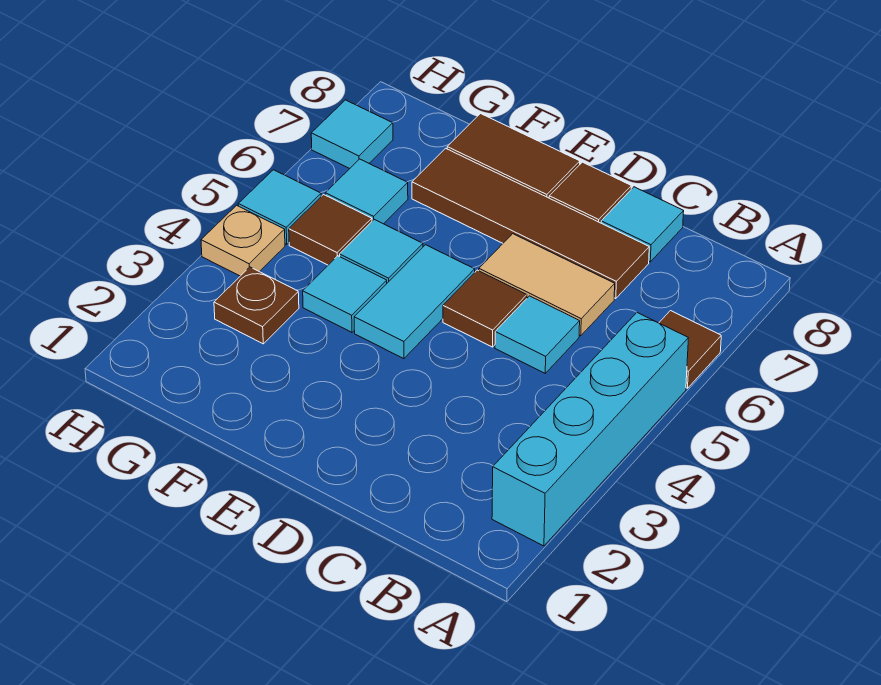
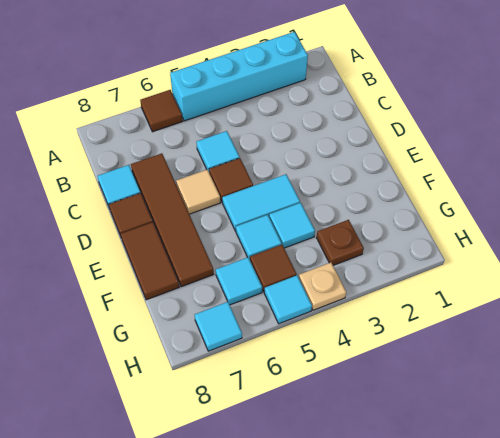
tan tile C6:D6 level 1 -> tan tile D6 level 1

